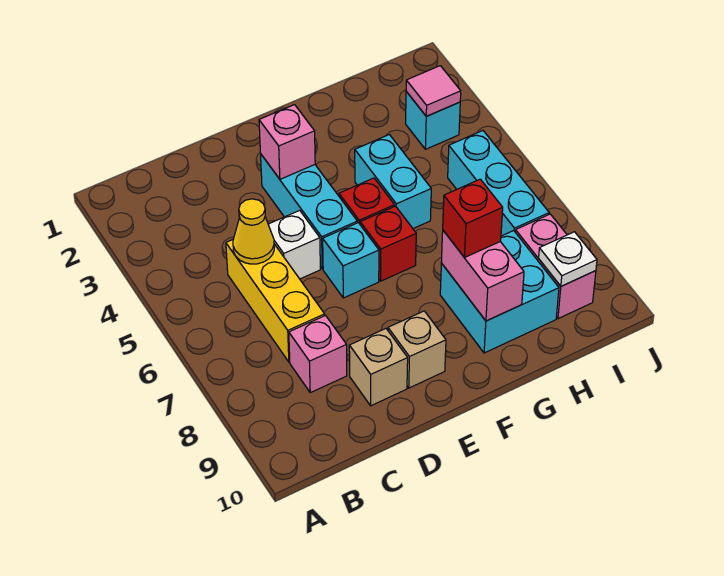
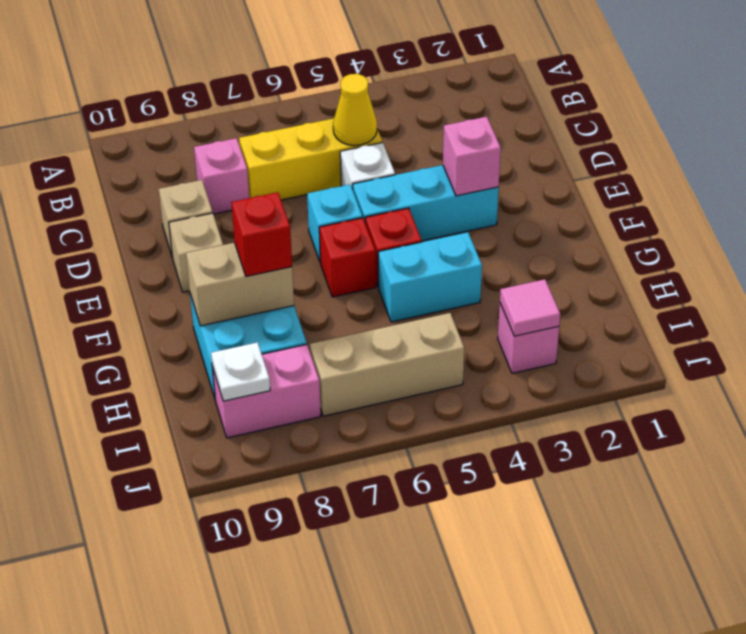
pink brick G8:G9 level 2 -> tan brick G8:G9 level 2
cyan brick I3 level 1 -> pink brick I3 level 1
cyan brick I5:I7 level 1 -> tan brick I5:I7 level 1

